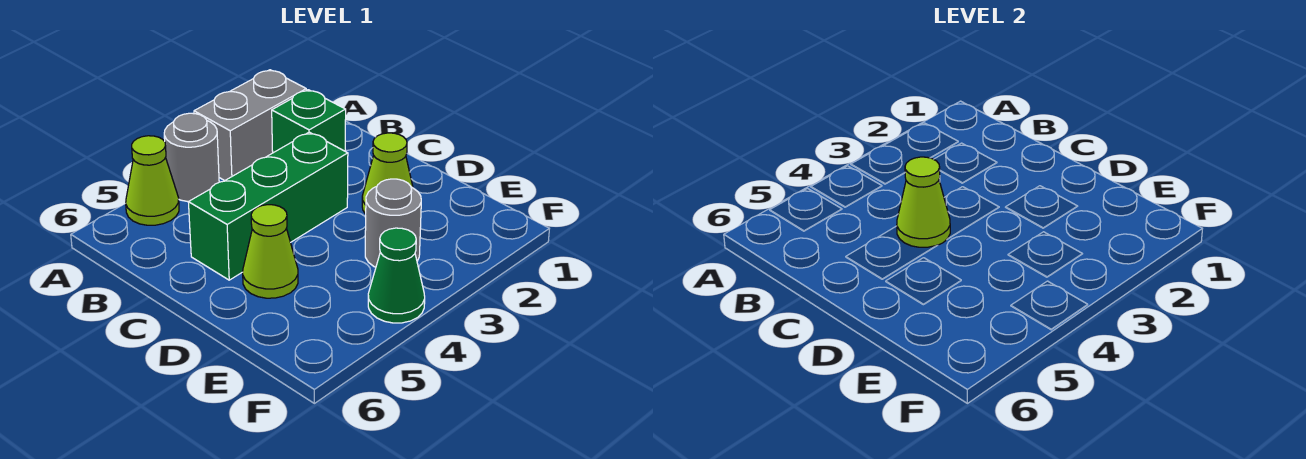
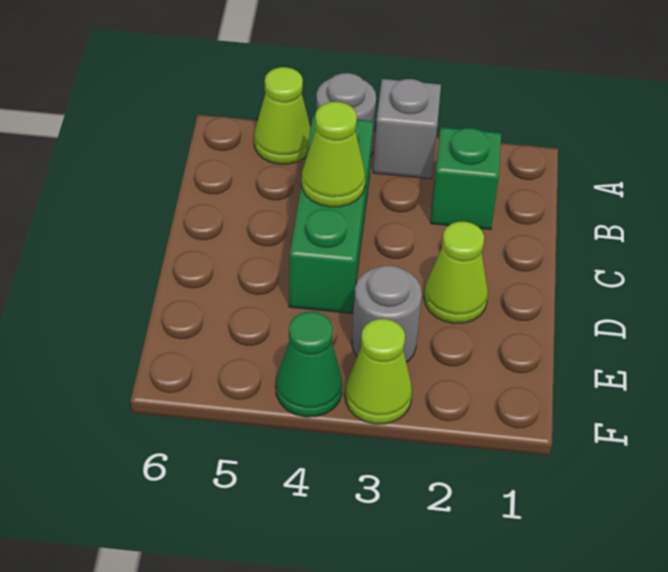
grey brick A2:A3 level 1 -> grey brick A3 level 1
green brick C3:C5 level 1 -> green brick B4:D4 level 1
lime cone D5 level 1 -> lime cone F3 level 1

